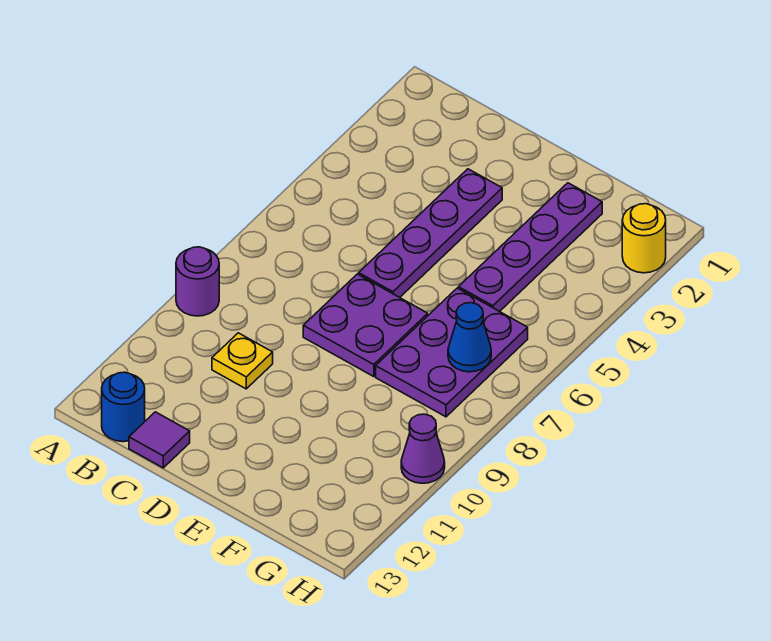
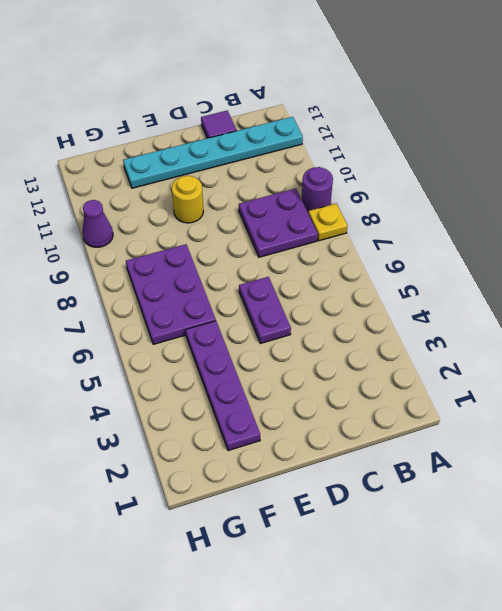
none -> cyan plate A12:F12 level 1
blue round brick B13 level 1 -> none
yellow plate C10 level 1 -> yellow plate A8 level 1
purple plate D3:D6 level 1 -> purple plate D5:D6 level 1
purple plate D7:E8 level 1 -> purple plate B8:C9 level 1
blue cone G7 level 2 -> none
yellow round brick H2 level 1 -> yellow round brick E10 level 1

